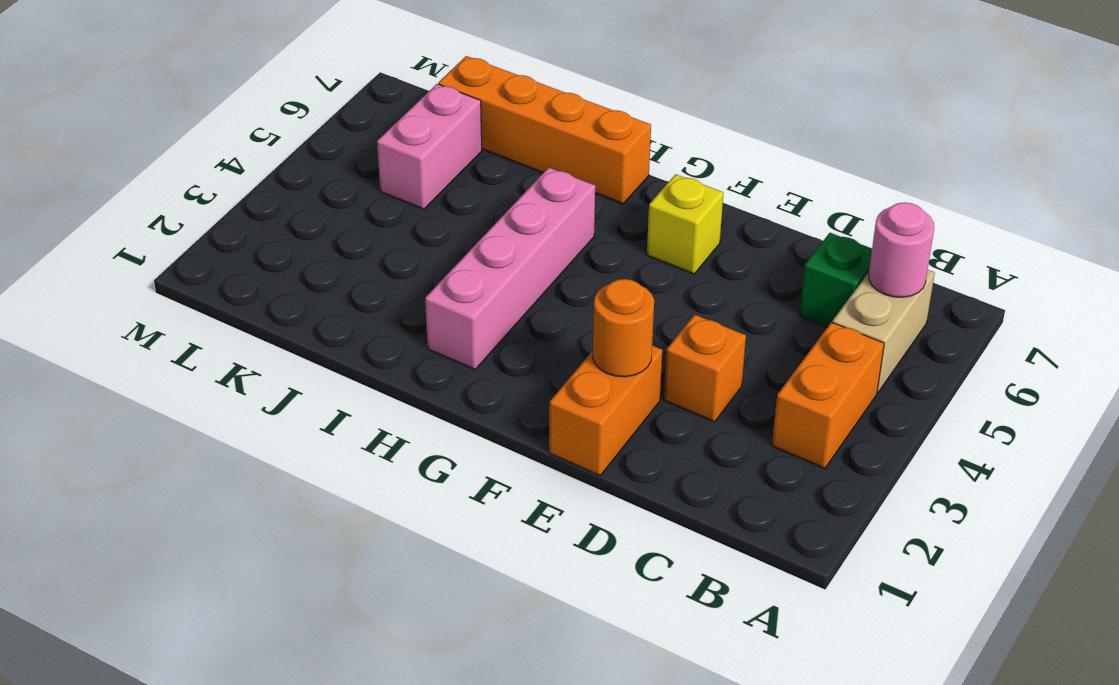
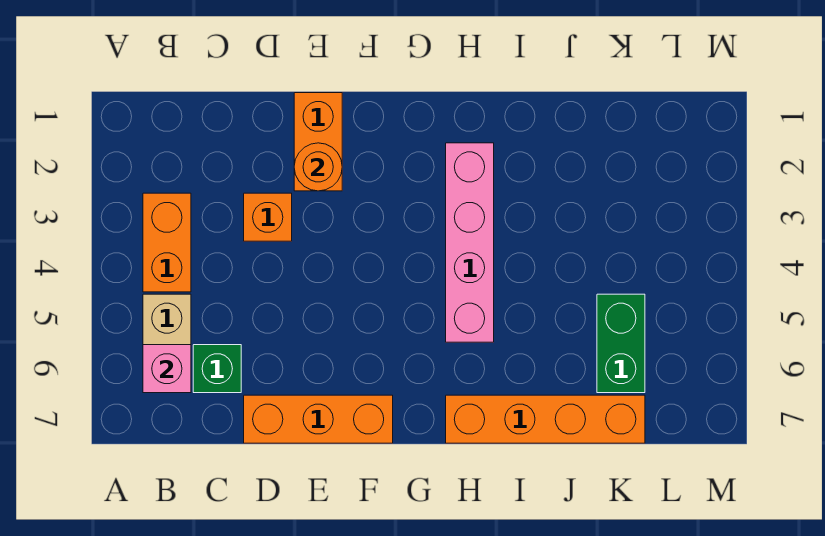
pink round brick B6 level 2 -> pink brick B6 level 2
none -> orange brick D7:F7 level 1
yellow brick F6 level 1 -> none
pink brick K5:K6 level 1 -> green brick K5:K6 level 1

